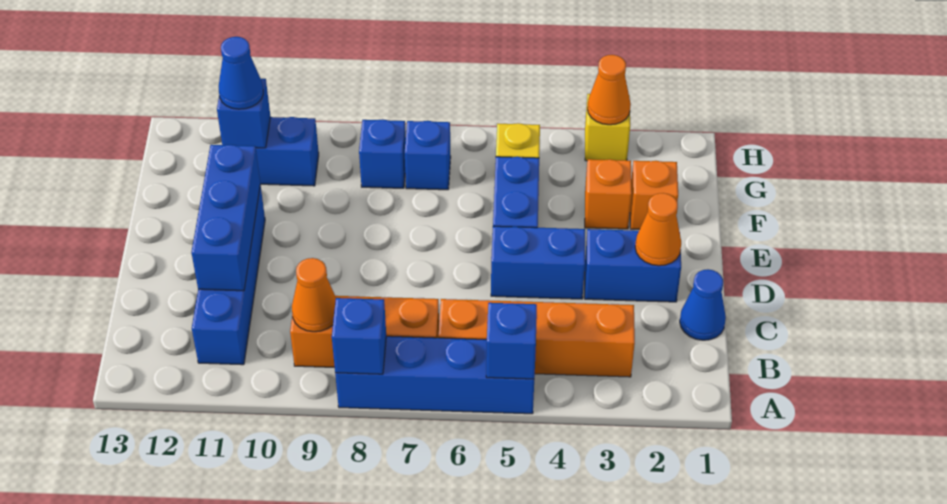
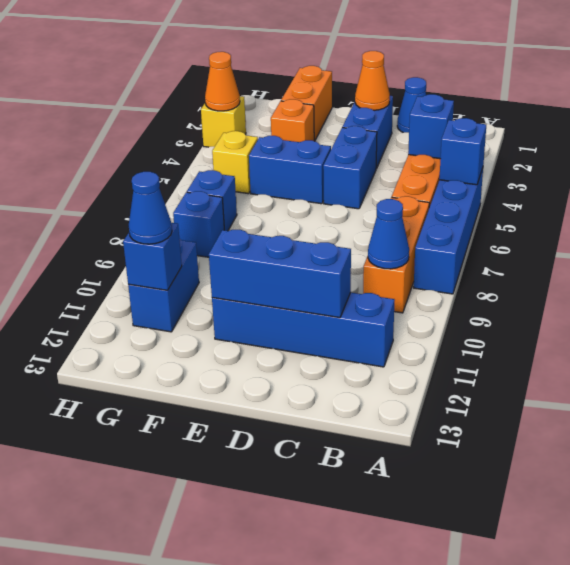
blue brick A8 level 2 -> blue brick B4 level 2
orange cone B9 level 2 -> blue cone B9 level 2
orange brick F2 level 1 -> orange brick F1:F2 level 1

